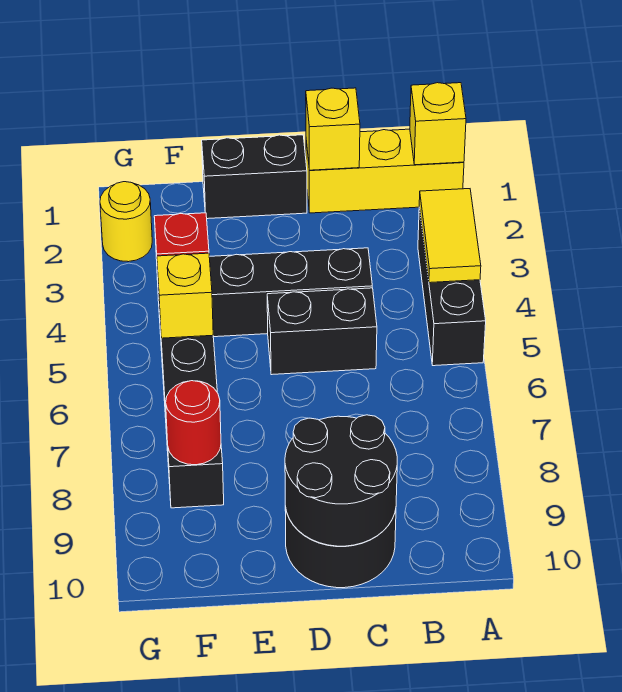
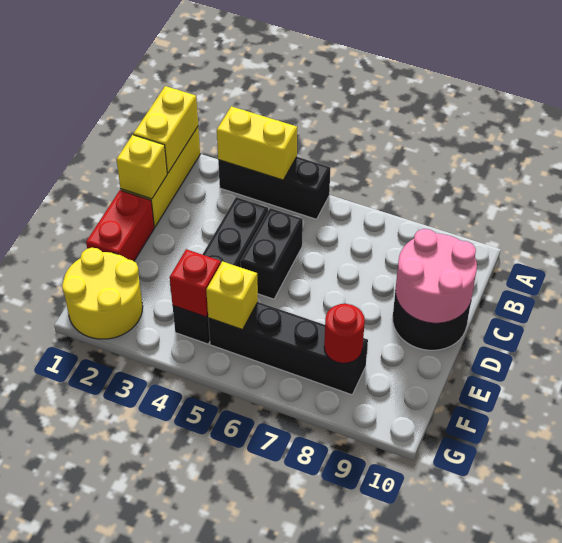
yellow brick A1 level 2 -> yellow brick A1:B1 level 2
yellow tile A3:A4 level 2 -> yellow brick A3:A4 level 2
black round brick C9:D10 level 2 -> pink round brick C9:D10 level 2
black brick D1:E1 level 1 -> red brick D1:E1 level 1
yellow round brick G2 level 1 -> yellow round brick F1:G2 level 1

